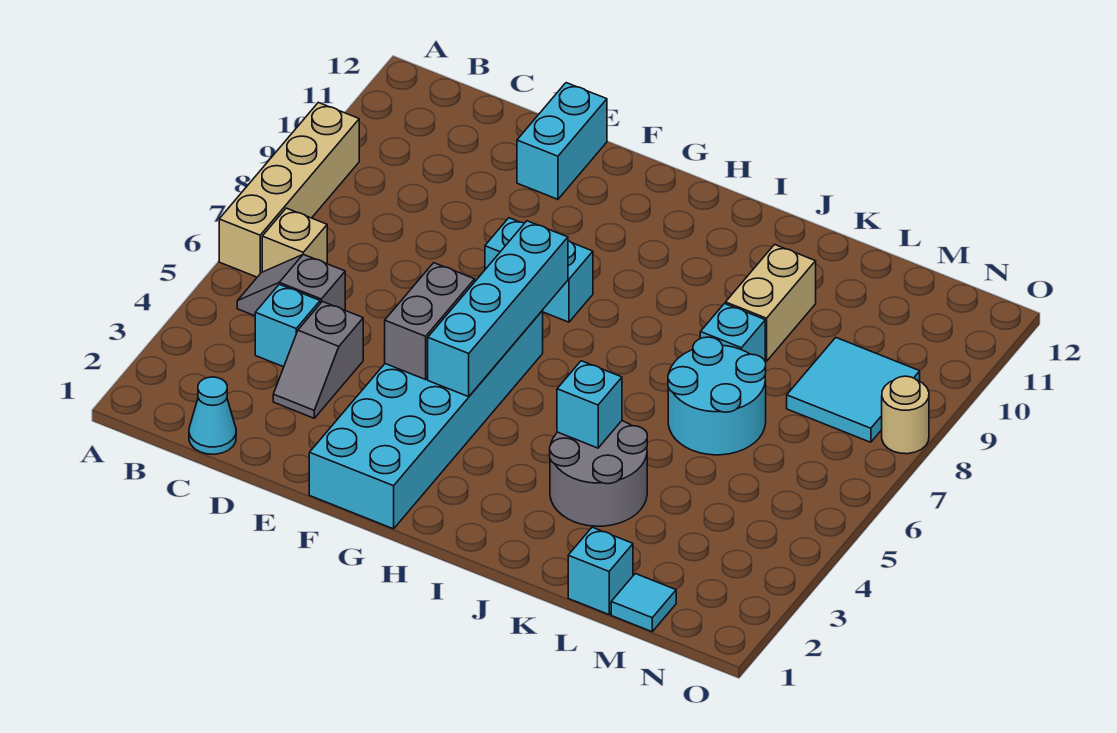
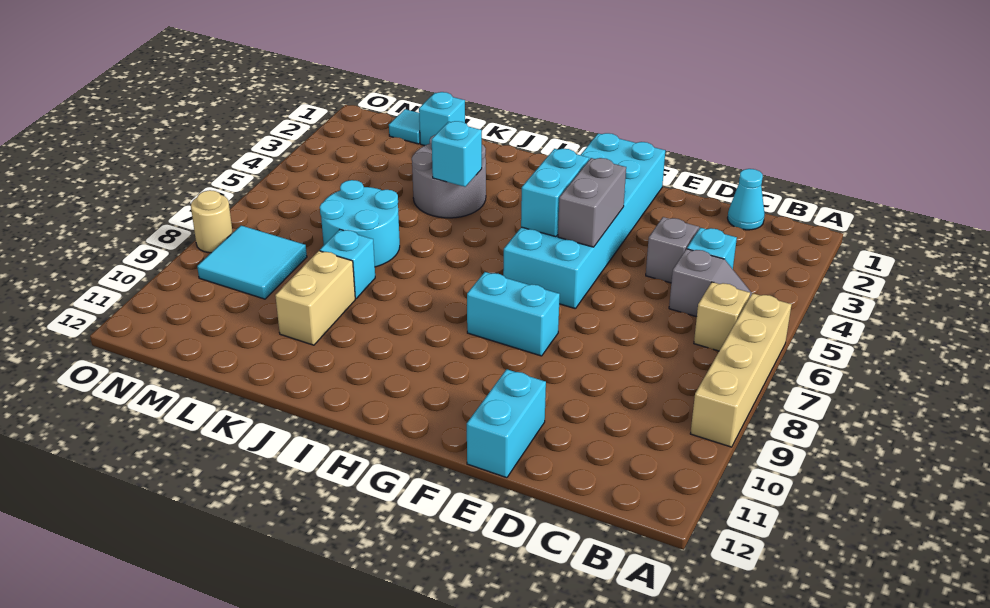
cyan brick G4:G7 level 2 -> cyan brick G4:G5 level 2

